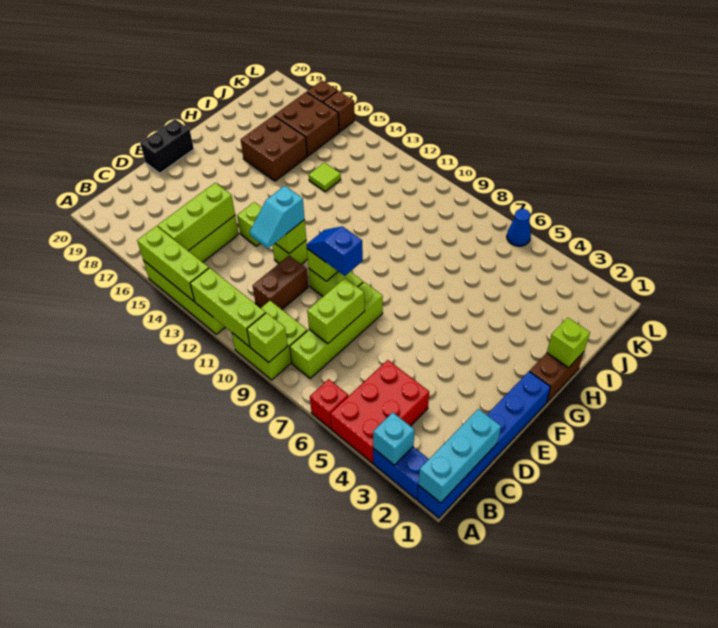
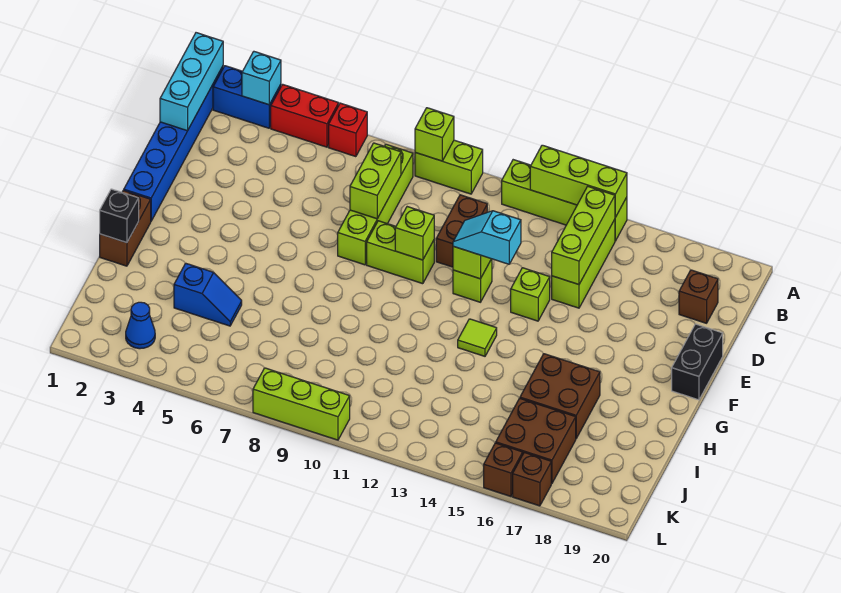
red brick A4:C5 level 1 -> red brick A4:A5 level 1
lime brick A9:B10 level 1 -> lime brick A9:A10 level 1
lime brick A10:A12 level 2 -> lime brick L8:L10 level 1
none -> brown brick C19 level 1
cyan slope D12:E12 level 3 top E -> cyan slope E12:E13 level 3 top 13
blue slope E9:E10 level 3 top 9 -> blue slope I4:I5 level 1 top 4
lime brick H1 level 2 -> black brick H1 level 2
lime tile I14 level 1 -> lime tile G13 level 1
blue cone L6 level 1 -> blue cone K3 level 1

